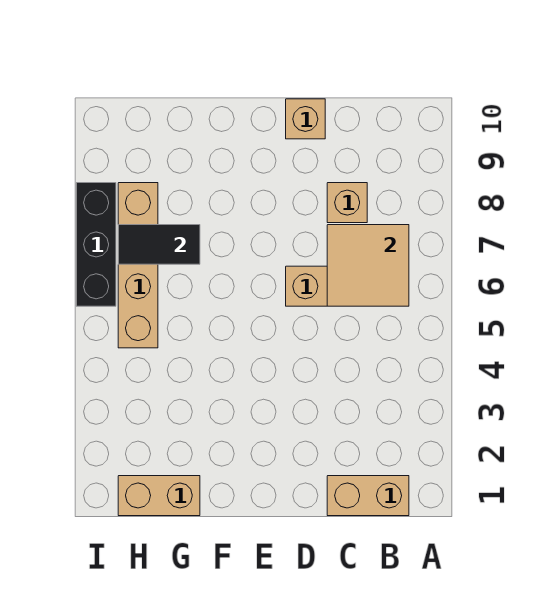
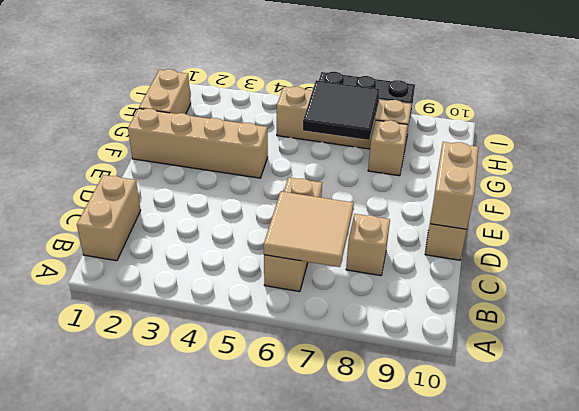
none -> tan brick D10:E10 level 2
none -> tan brick F1:F4 level 1
black tile G7:H7 level 2 -> black tile G6:H7 level 2
none -> tan brick G8 level 1

